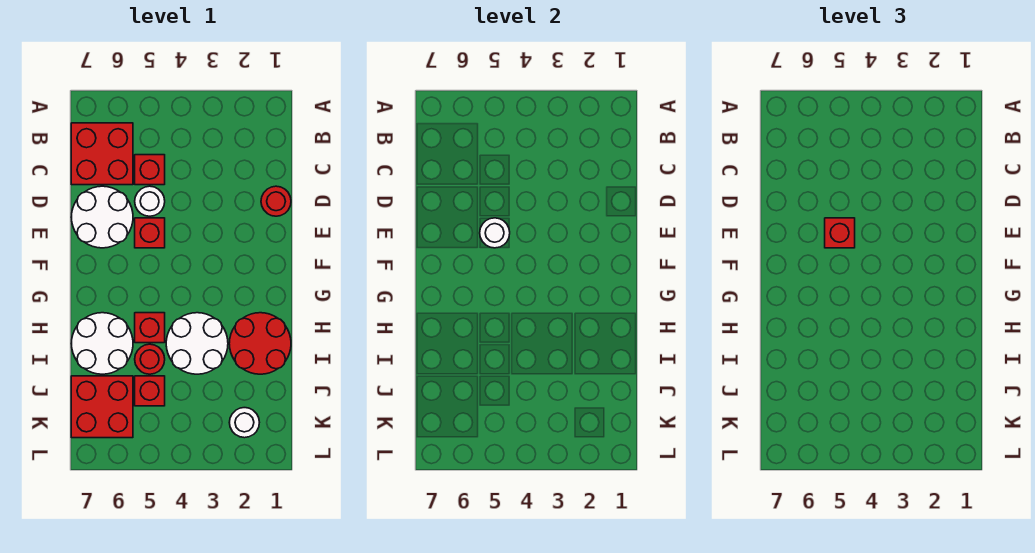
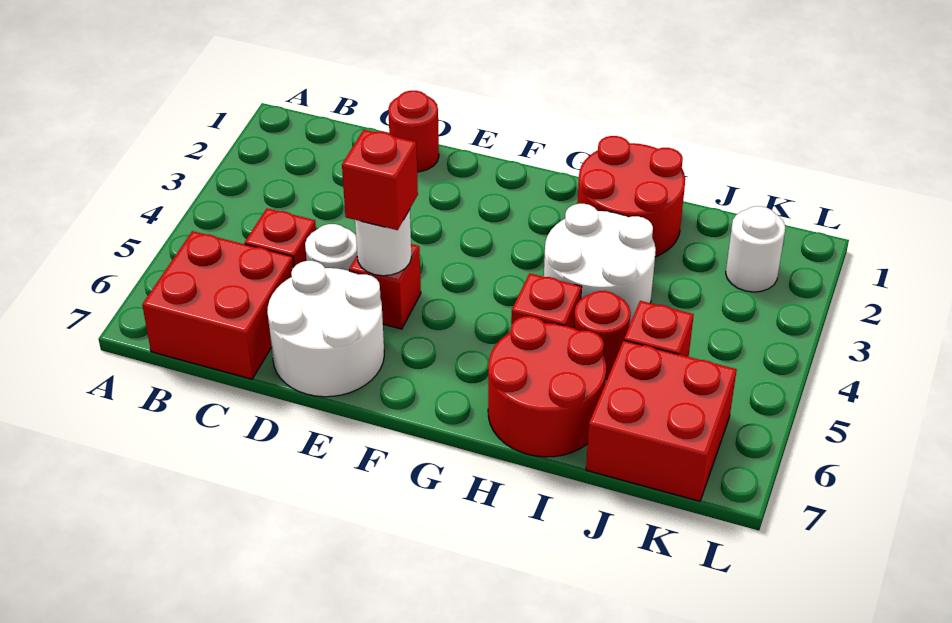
white round brick H6:I7 level 1 -> red round brick H6:I7 level 1

